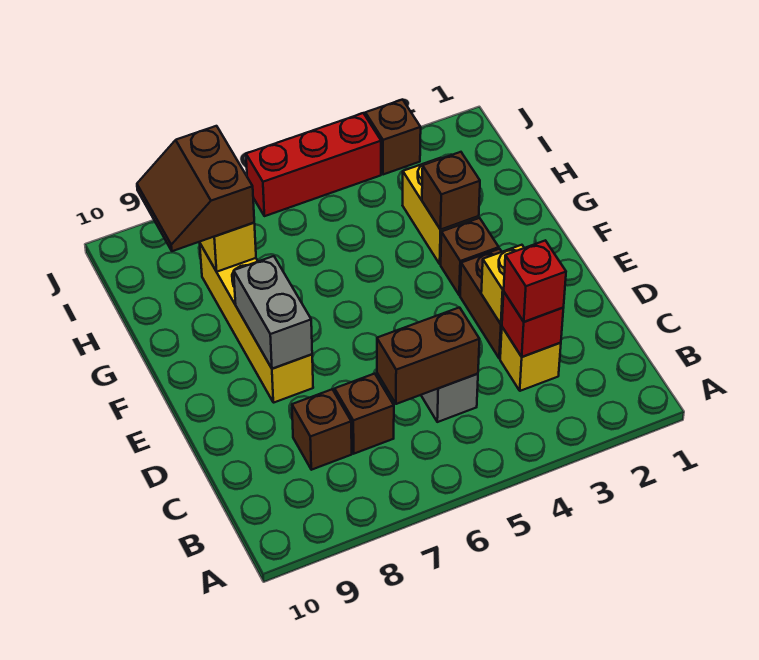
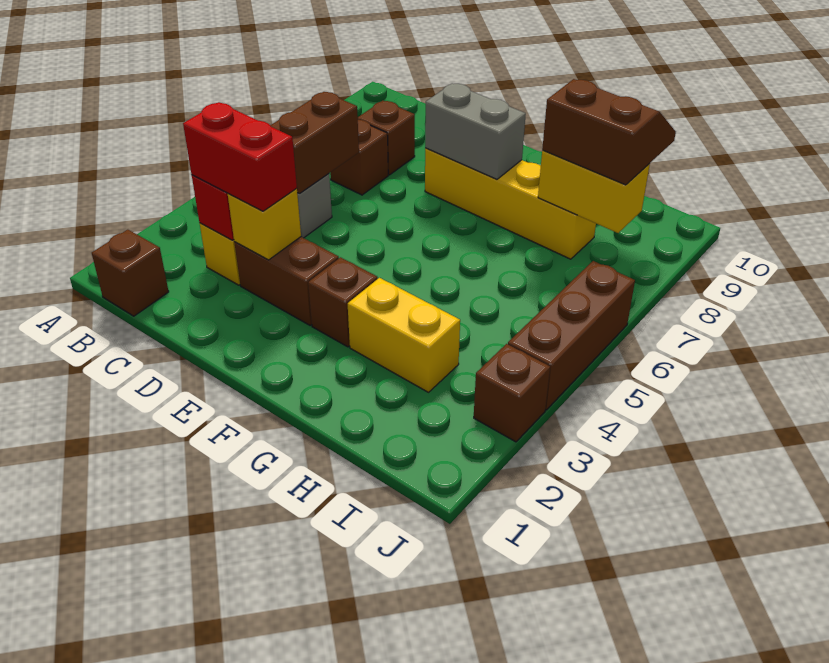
red brick C3 level 3 -> red brick C3:D3 level 3
brown brick G3 level 2 -> brown brick B1 level 1
red brick J4:J6 level 1 -> brown brick J4:J6 level 1

